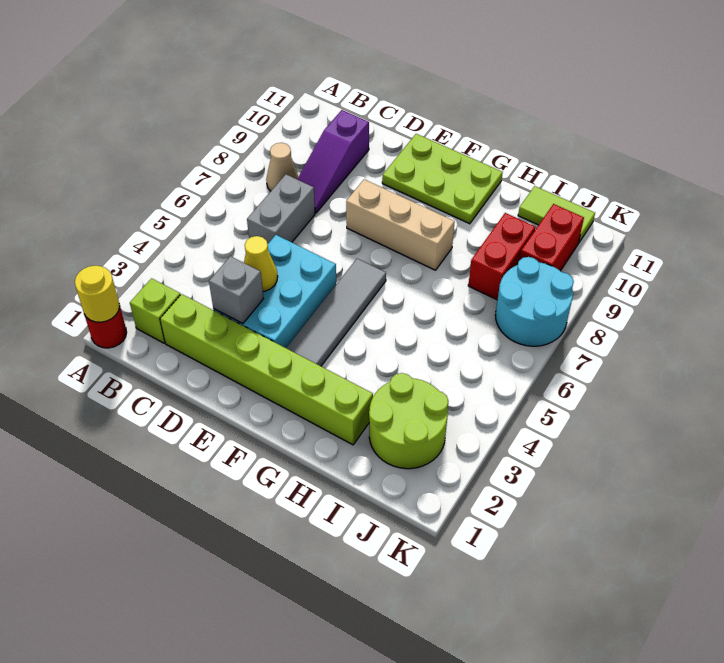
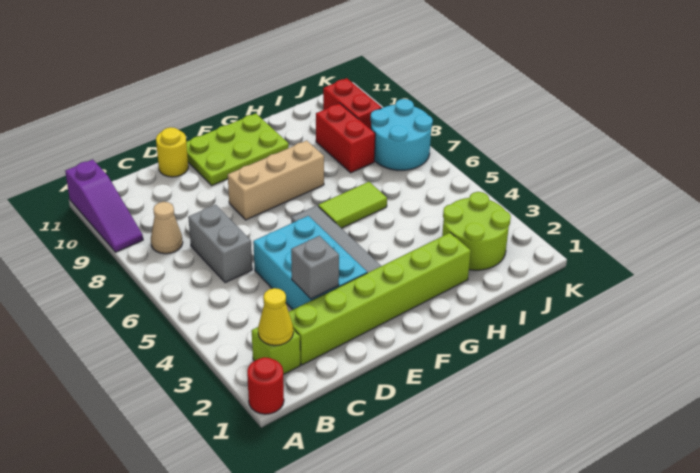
yellow round brick A1 level 2 -> yellow round brick D11 level 1
purple slope C8:C10 level 1 top 10 -> purple slope A9:A11 level 1 top 11
yellow cone D4 level 2 -> yellow cone B2 level 2
lime tile I11:J11 level 1 -> lime tile G6:H6 level 1

